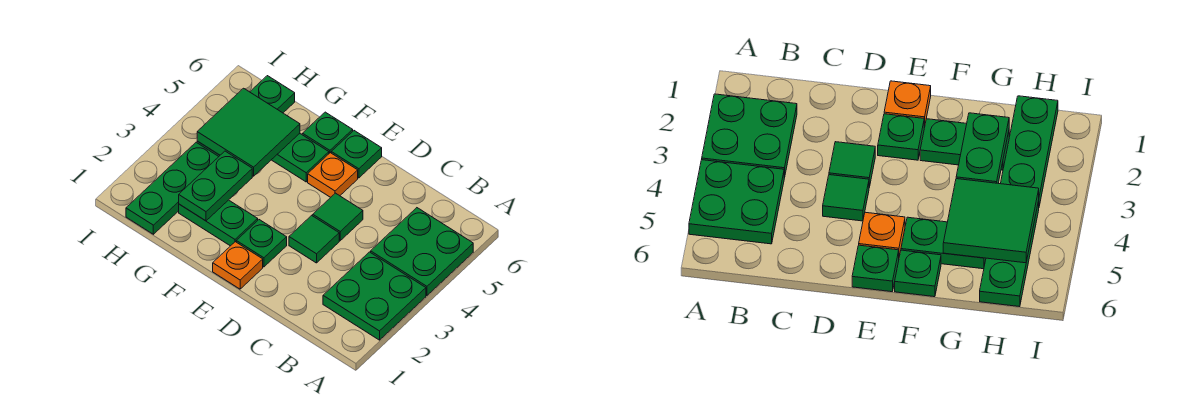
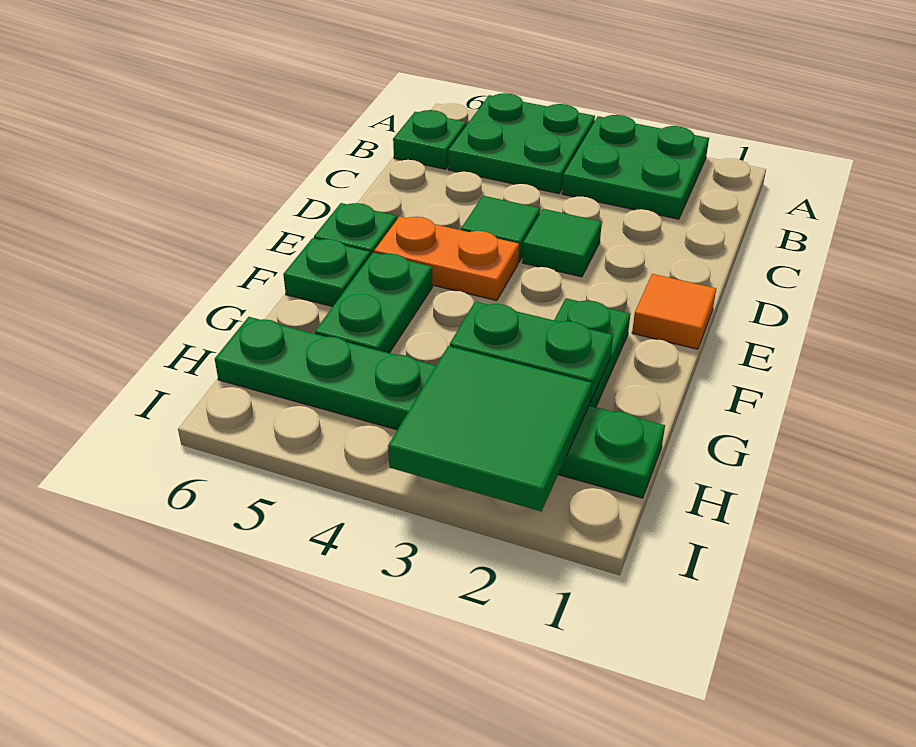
orange plate E1 level 1 -> orange tile E1 level 1
green plate E2 level 1 -> green plate B6 level 1
orange plate E5 level 1 -> orange plate E4:E5 level 1
green tile G4:H5 level 2 -> green tile H2:I3 level 2

